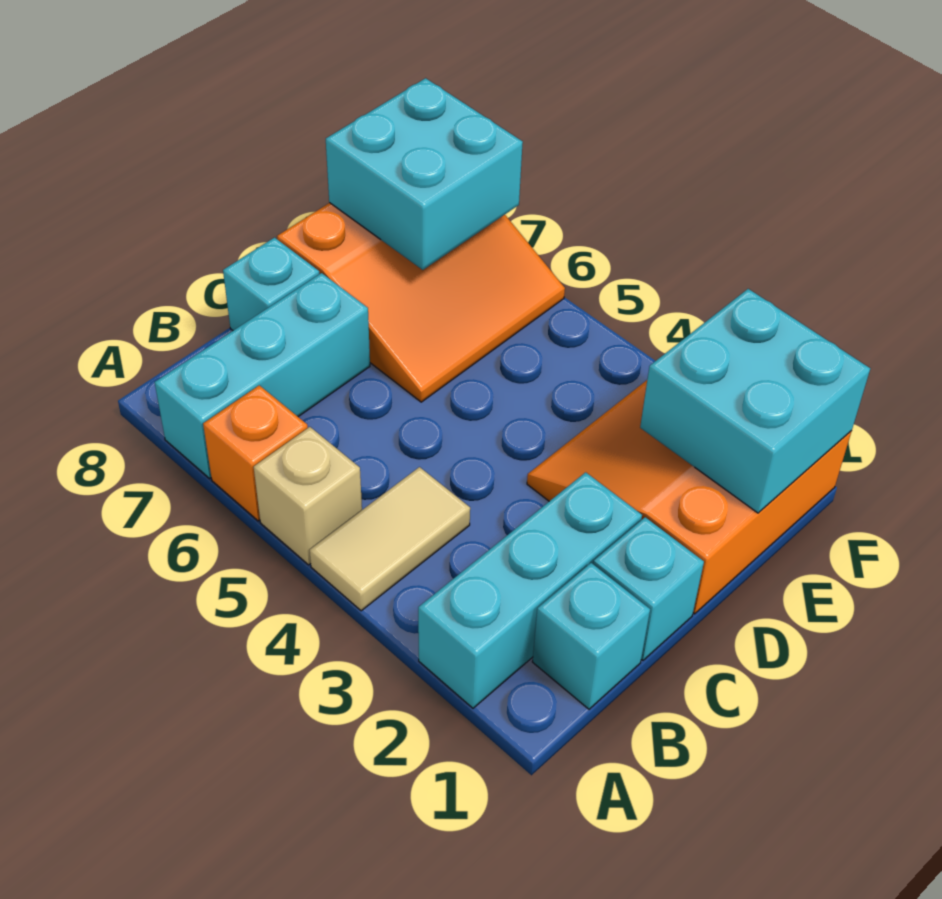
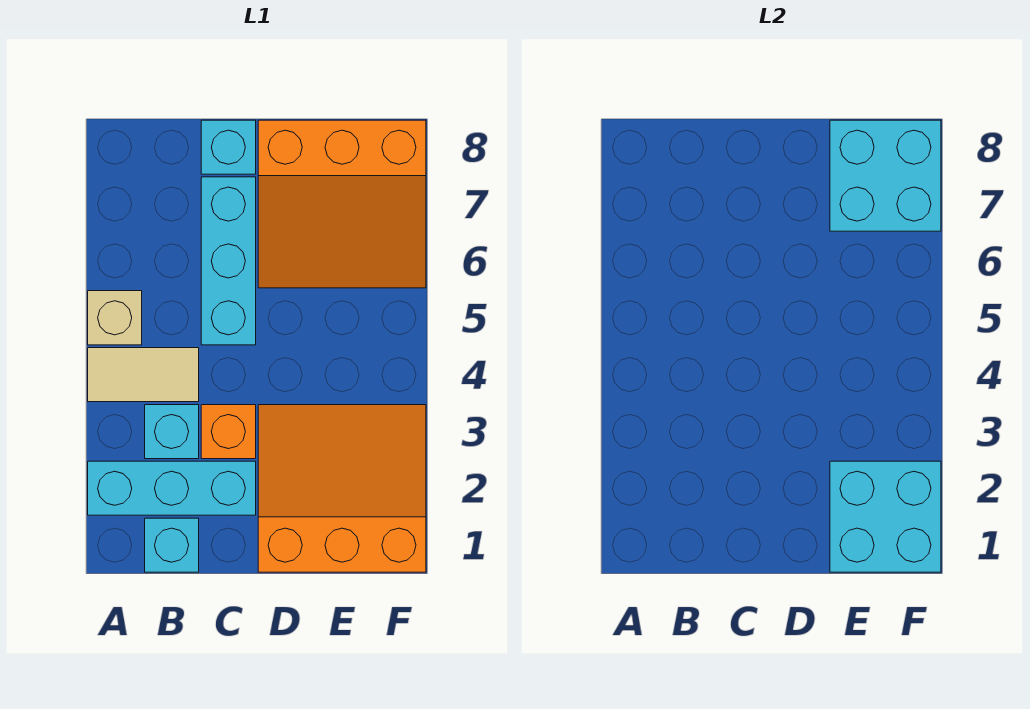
orange brick A6 level 1 -> orange brick C3 level 1
cyan brick A7:C7 level 1 -> cyan brick C5:C7 level 1
cyan brick C1 level 1 -> cyan brick B3 level 1

